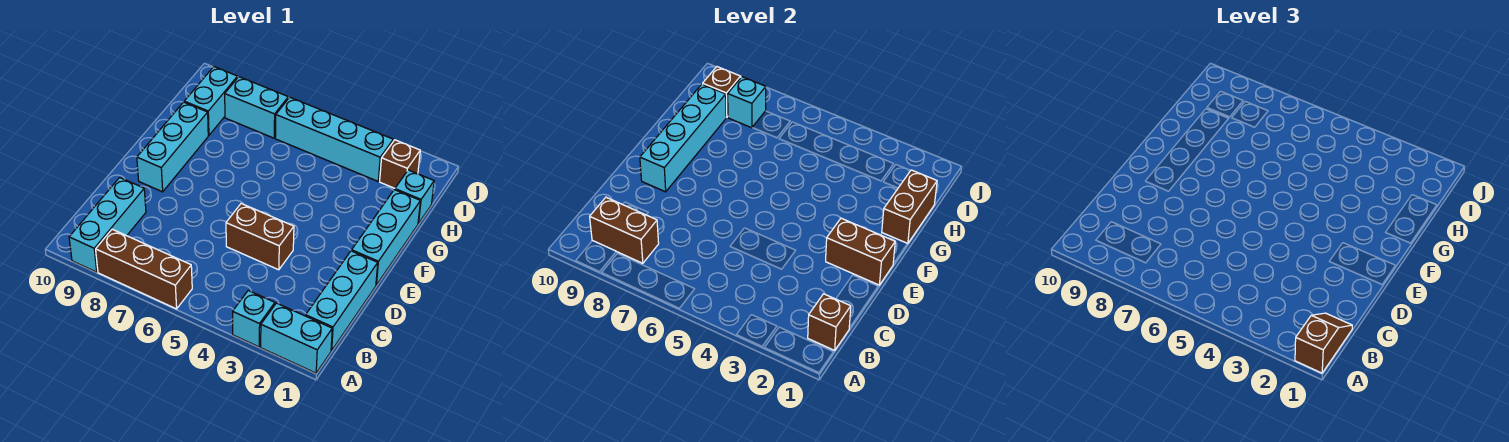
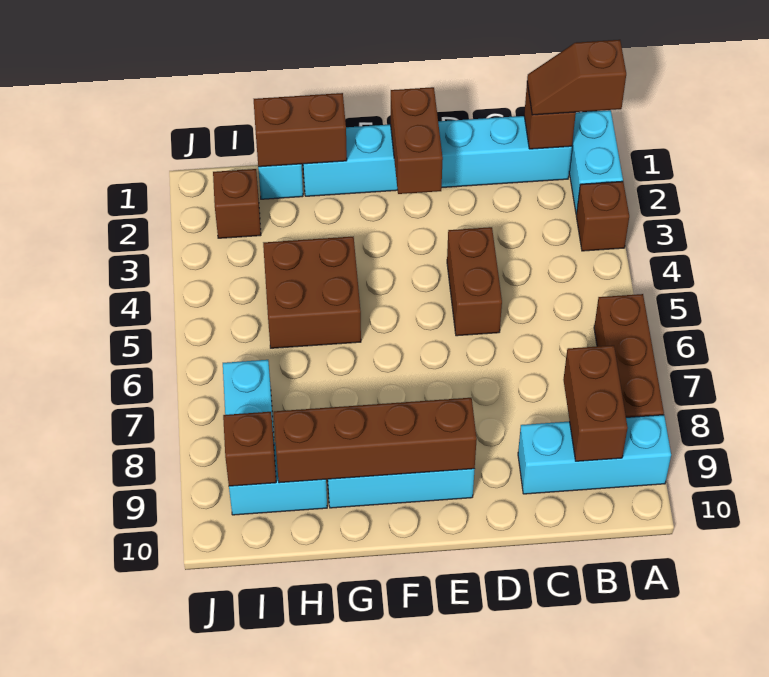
cyan brick A3 level 1 -> brown brick A3 level 1
cyan brick E9:H9 level 2 -> brown brick E9:H9 level 2
none -> brown brick G4:H5 level 1
cyan brick I3:I6 level 1 -> none
cyan brick I8 level 2 -> none

